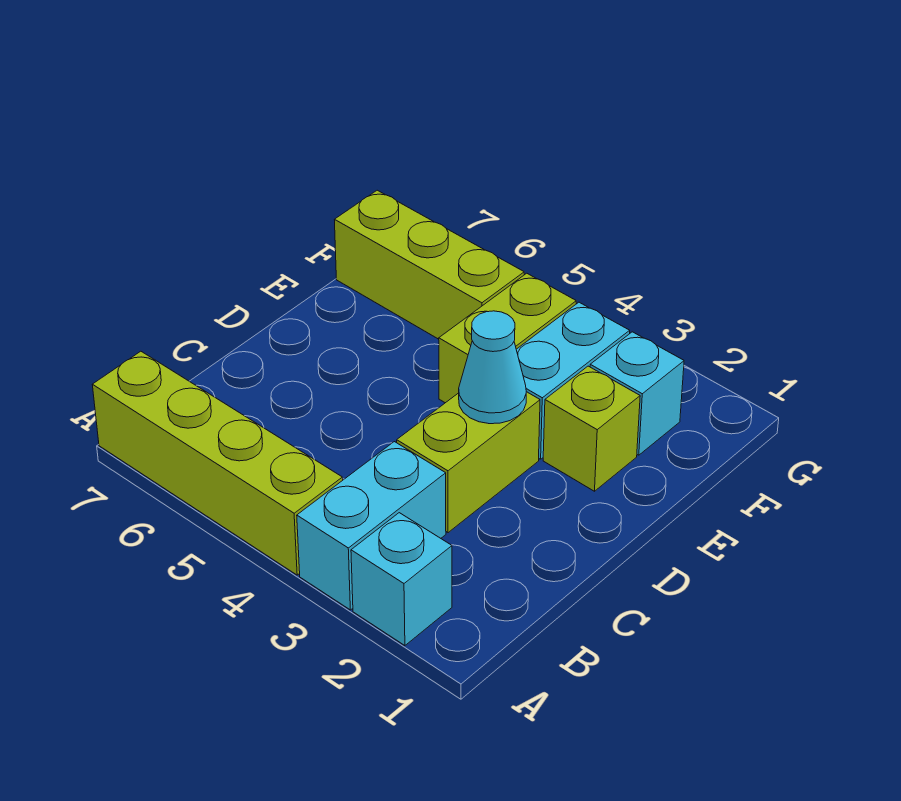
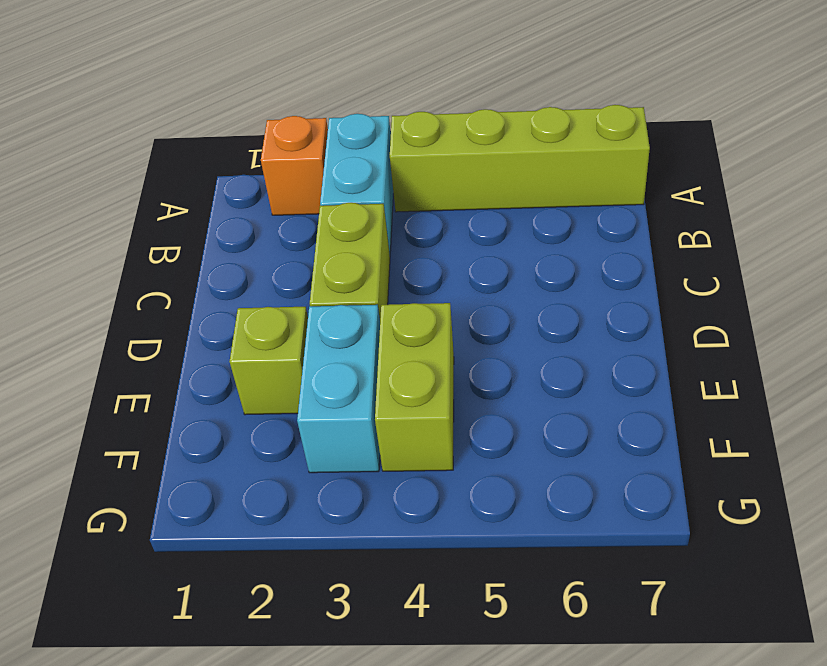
cyan brick A2 level 1 -> orange brick A2 level 1
cyan cone D3 level 2 -> none
cyan brick F2 level 1 -> none
lime brick F5:F7 level 1 -> none

